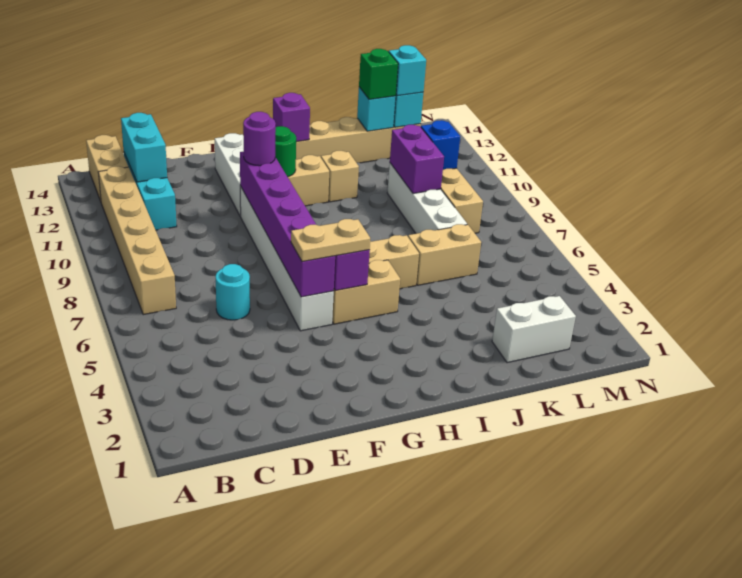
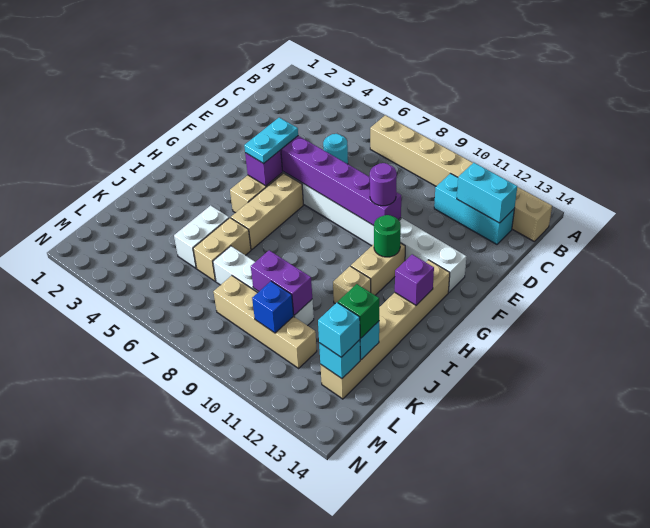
tan plate F5:G5 level 3 -> cyan plate F5:G5 level 3
white brick K2:L2 level 1 -> white brick J5:K5 level 1

